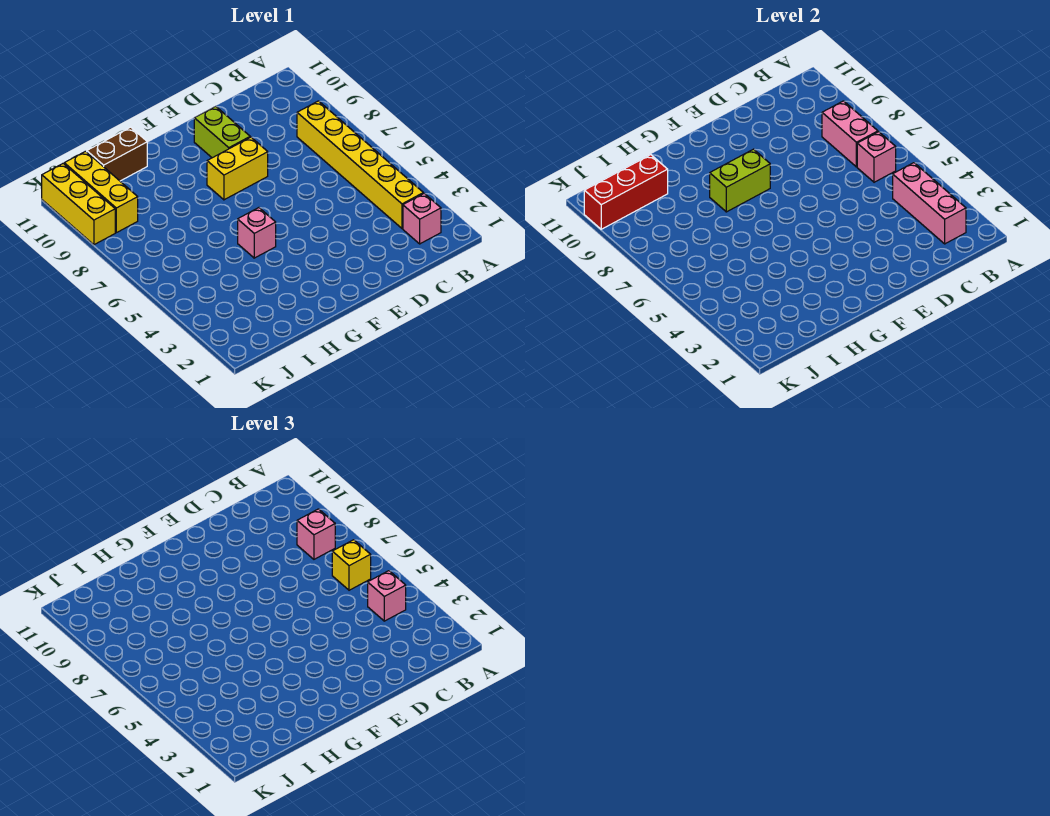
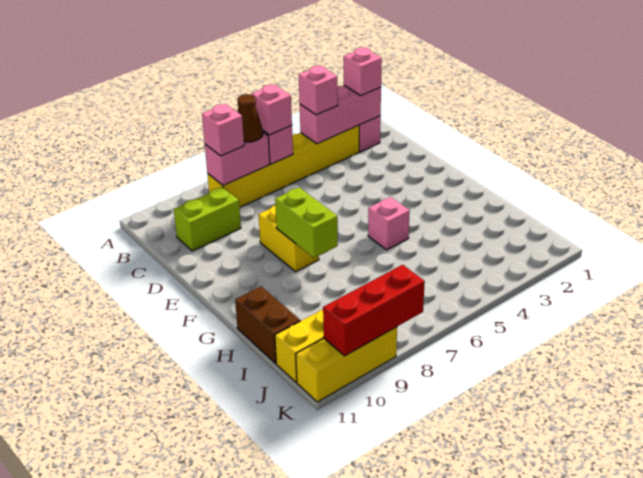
none -> pink brick B2 level 3
yellow brick B6 level 3 -> pink brick B6 level 3
none -> brown cone B7 level 3
lime brick E9:E10 level 1 -> lime brick C9:C10 level 1
red brick I10:K10 level 2 -> red brick K8:K10 level 2

